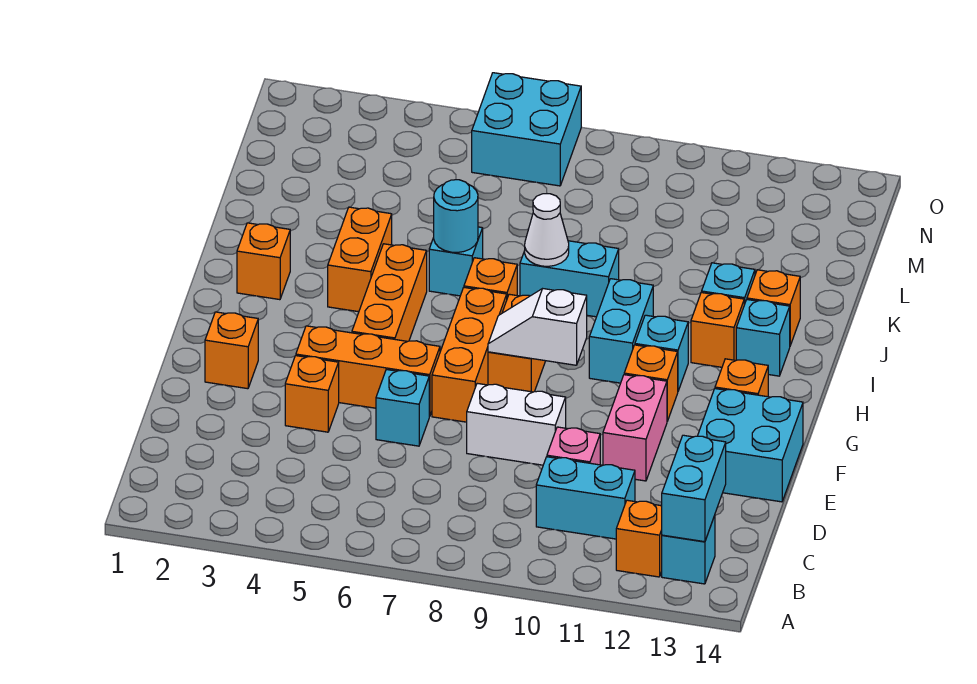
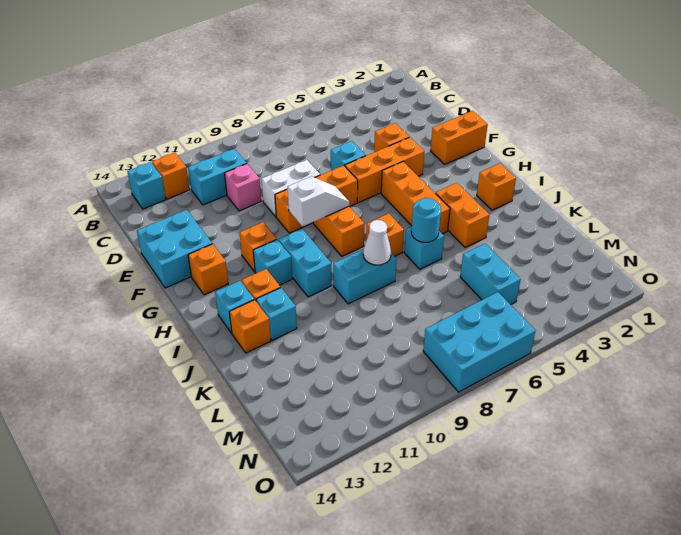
cyan brick B13:C13 level 2 -> cyan brick L5:M5 level 1
pink brick E11:F11 level 1 -> none
orange brick F2 level 1 -> orange brick F1:F2 level 1
orange brick F7:H7 level 1 -> orange brick F7:F9 level 1
cyan brick N6:O7 level 1 -> cyan brick N6:O8 level 1

